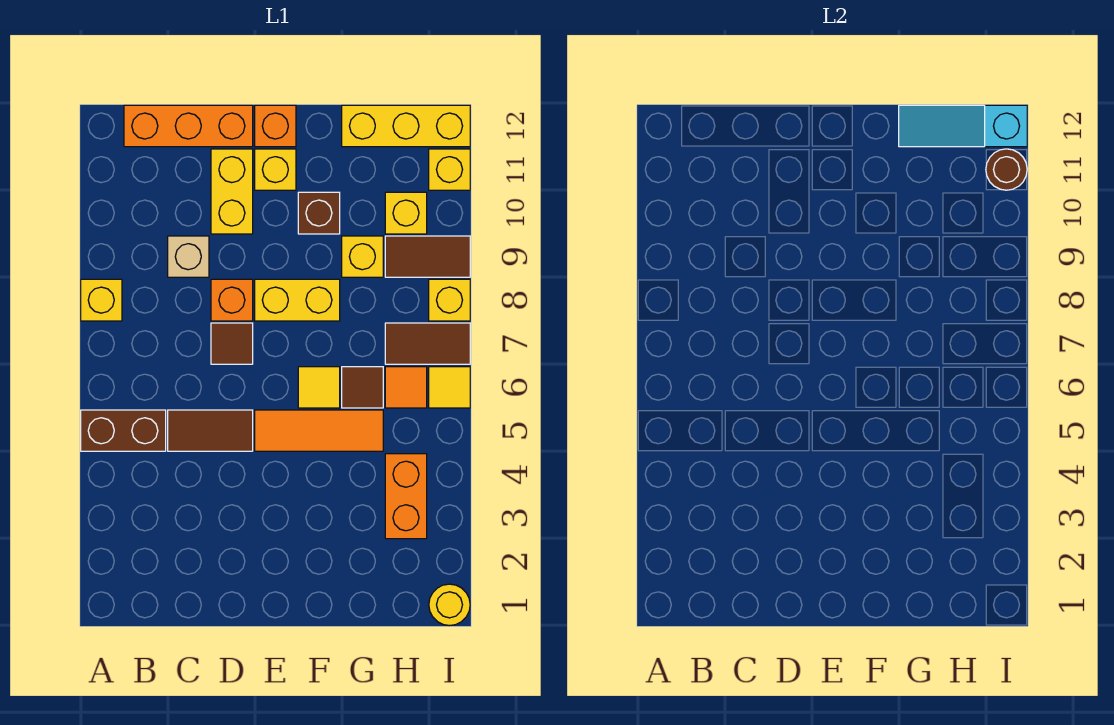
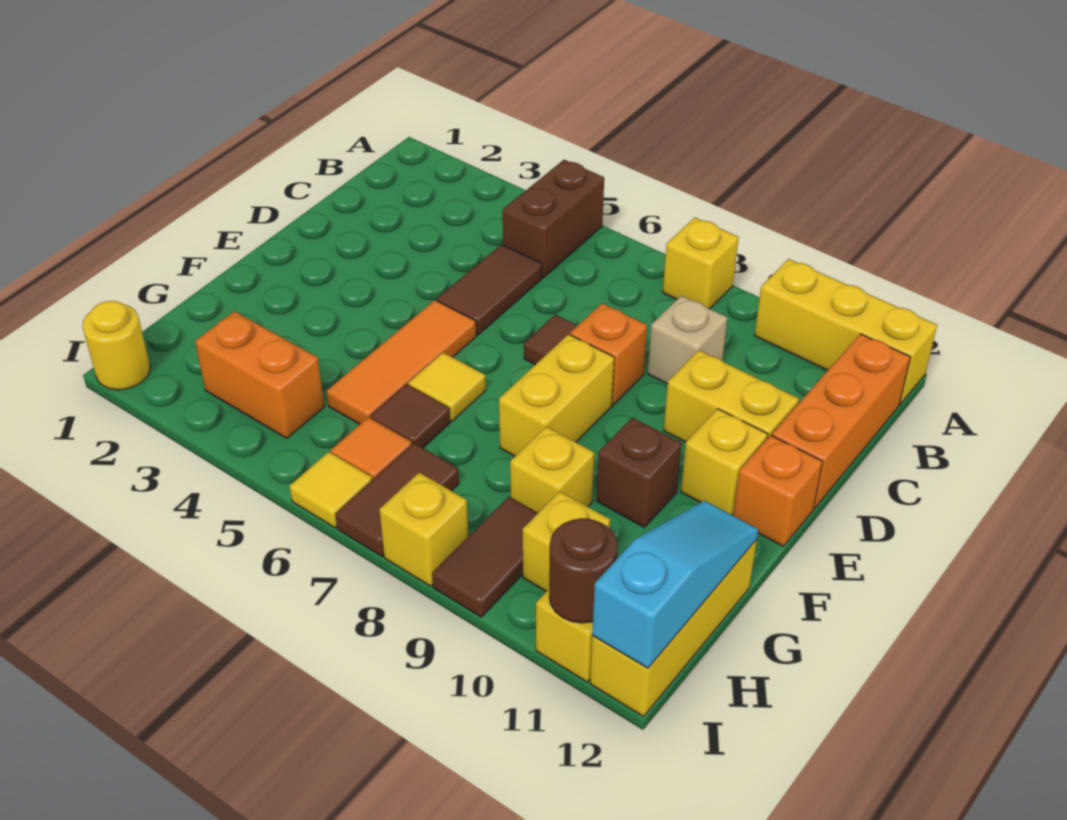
none -> yellow brick A10:A12 level 1

